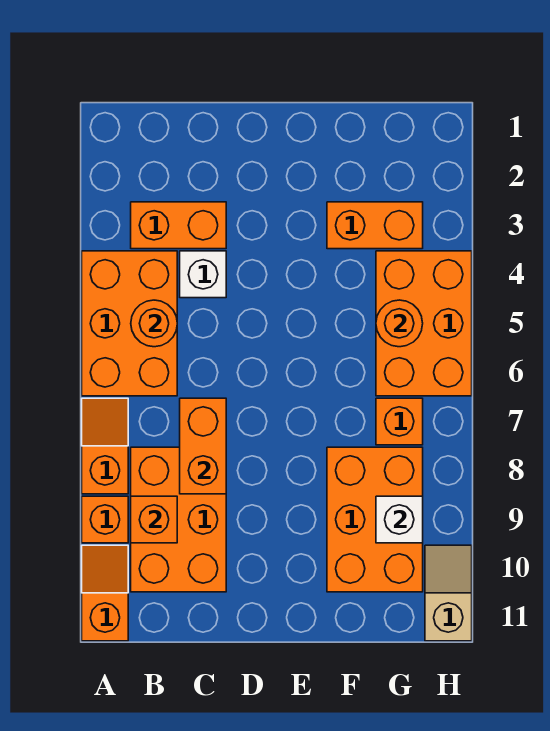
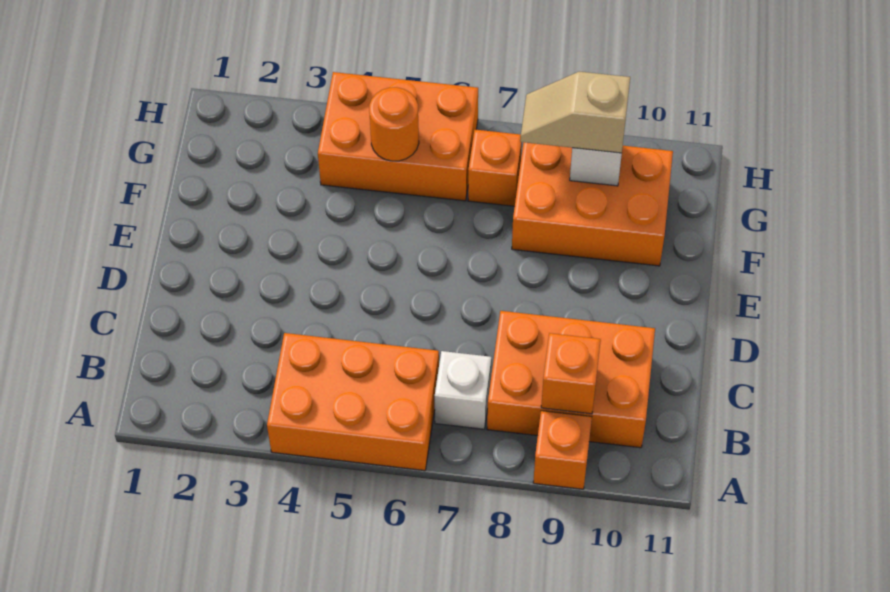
orange slope A7:A8 level 1 top 8 -> none
orange slope A10:A11 level 1 top 11 -> none
orange brick B3:C3 level 1 -> none
orange round brick B5 level 2 -> none
white brick C4 level 1 -> white brick B7 level 1
orange brick C7:C8 level 2 -> none
orange brick F3:G3 level 1 -> none
tan slope H10:H11 level 1 top 11 -> tan slope G8:G9 level 3 top 9

